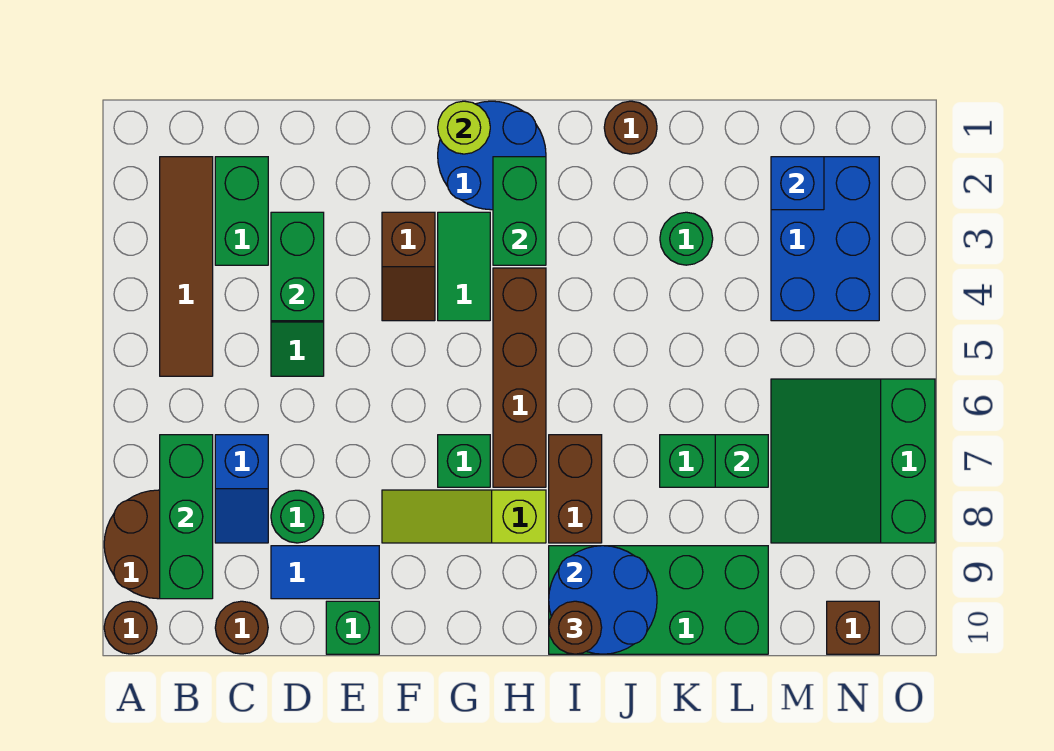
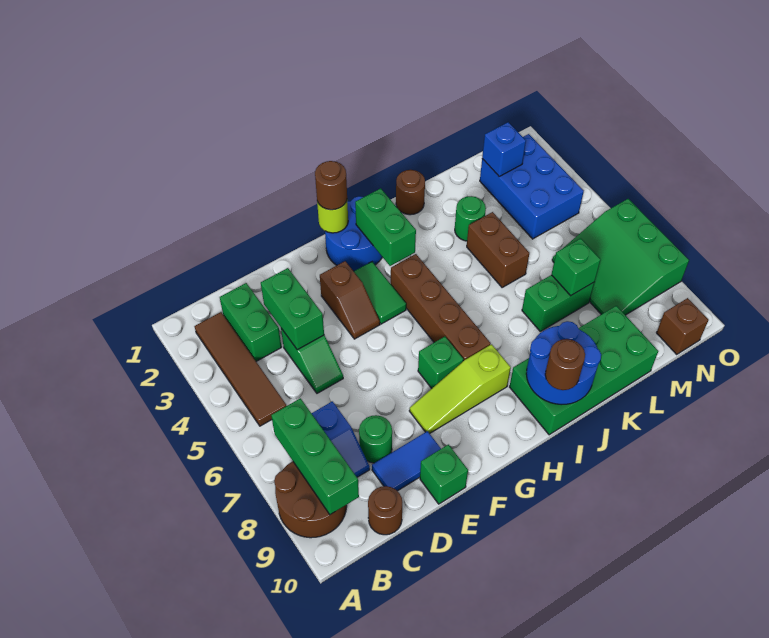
brown round brick A10 level 1 -> brown round brick G1 level 3
brown brick I7:I8 level 1 -> brown brick K4:K5 level 1

